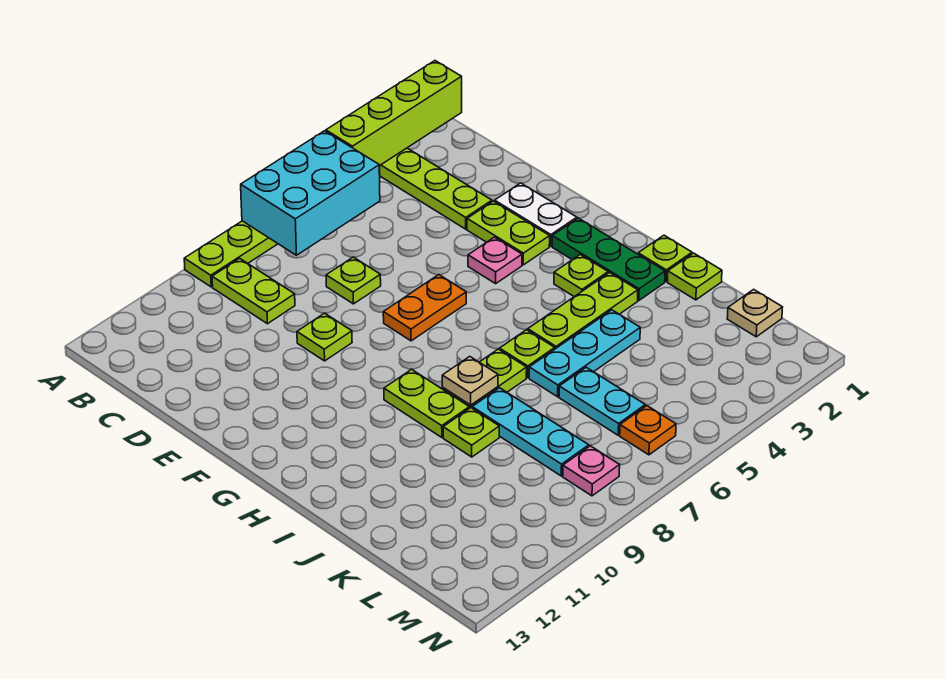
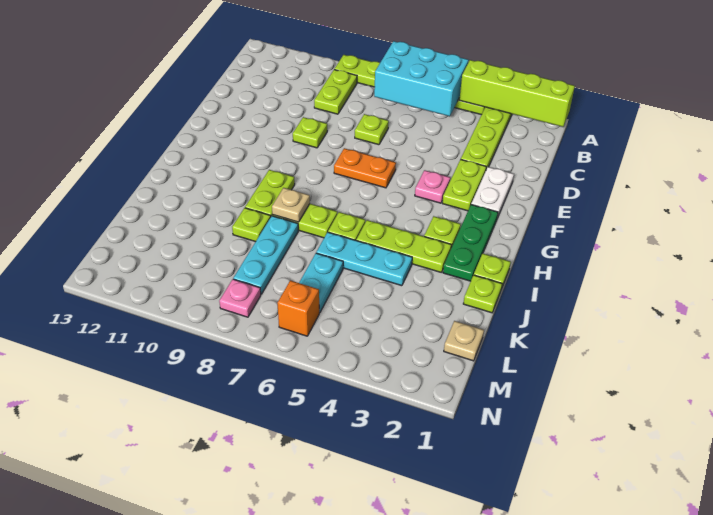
orange plate M6 level 1 -> orange brick M6 level 1

